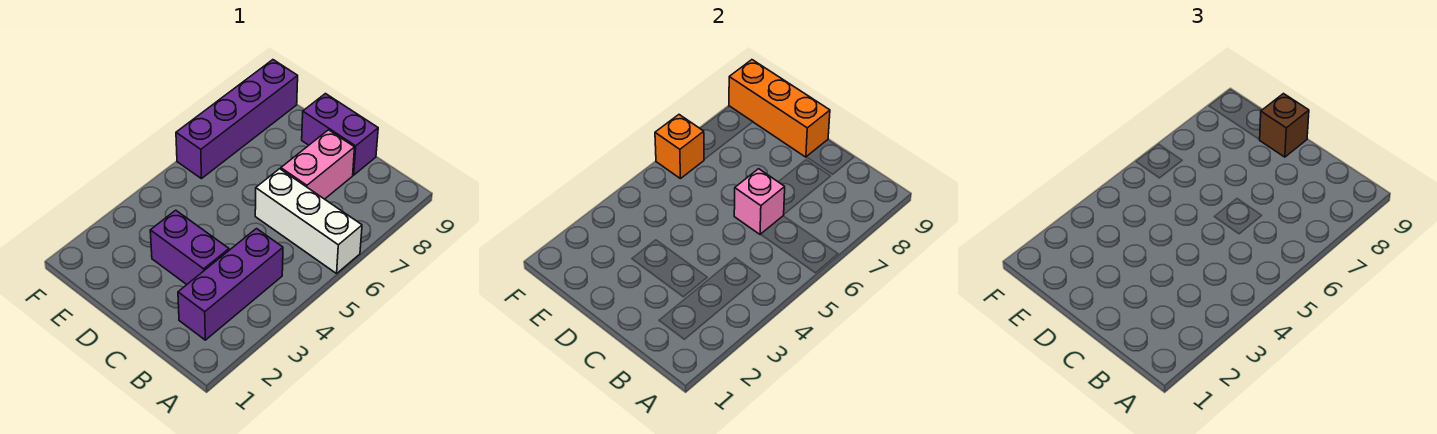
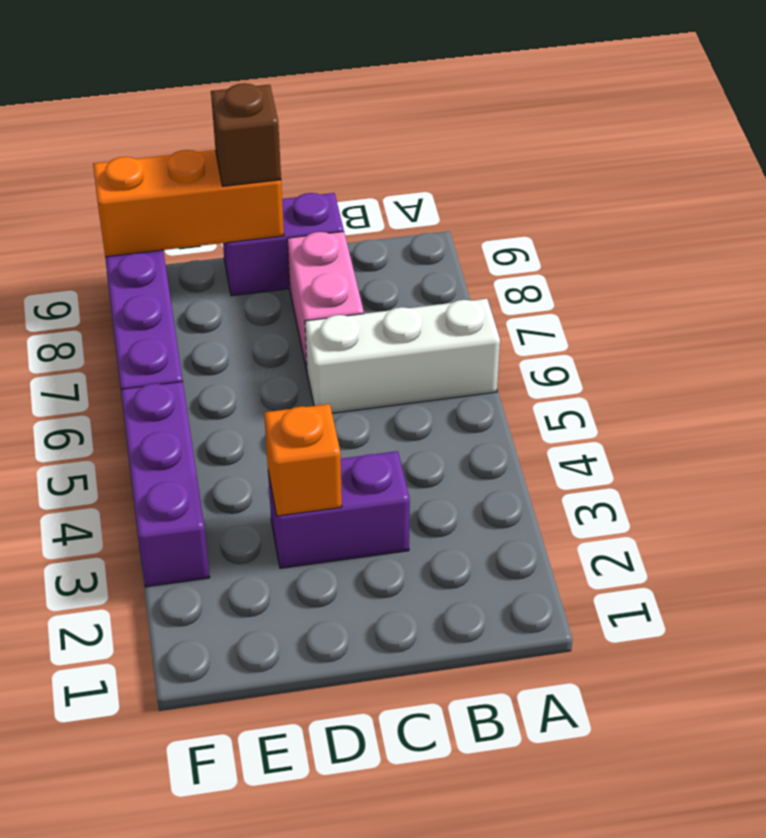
purple brick B2:B4 level 1 -> purple brick F3:F5 level 1
pink brick C6 level 2 -> none
orange brick F6 level 2 -> orange brick D3 level 2

